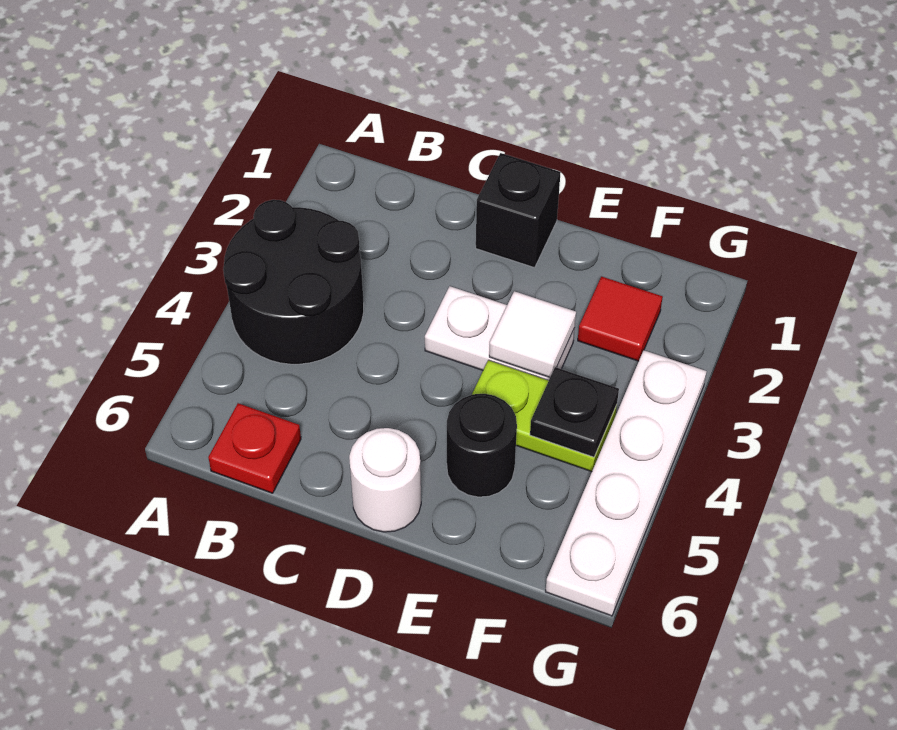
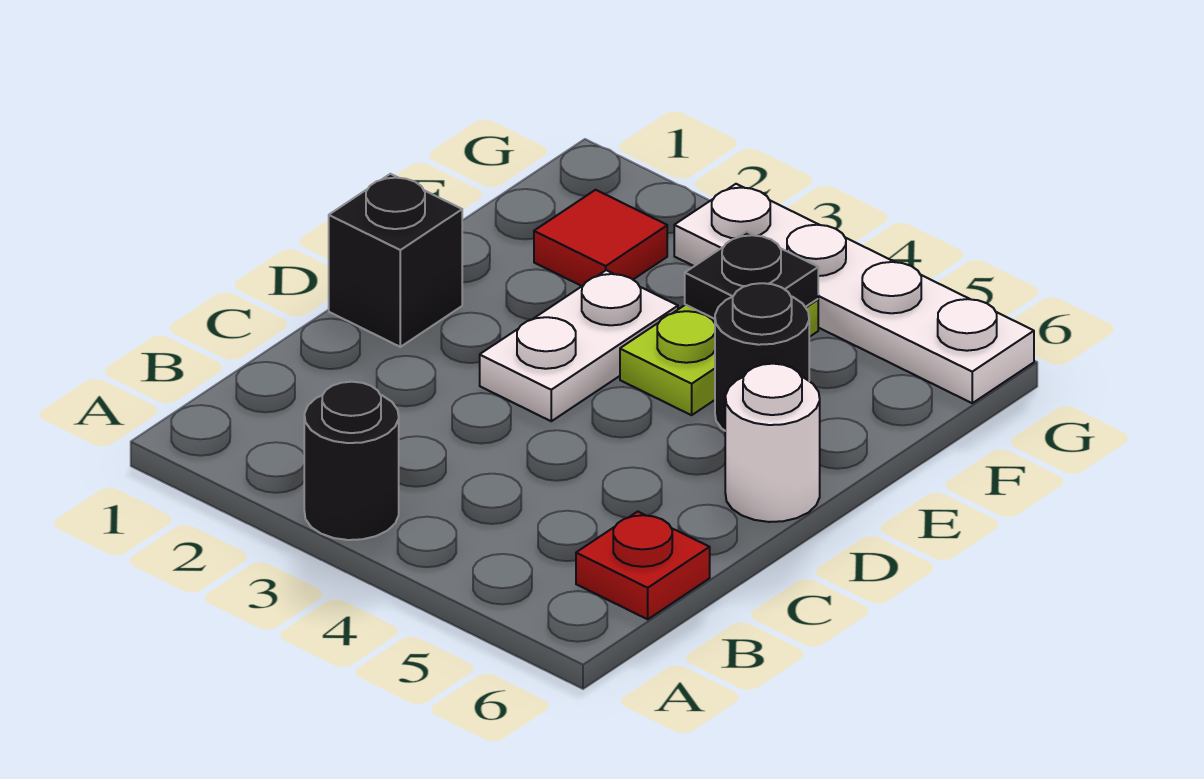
black round brick A3:B4 level 1 -> black round brick A3 level 1
white tile E3 level 2 -> none

